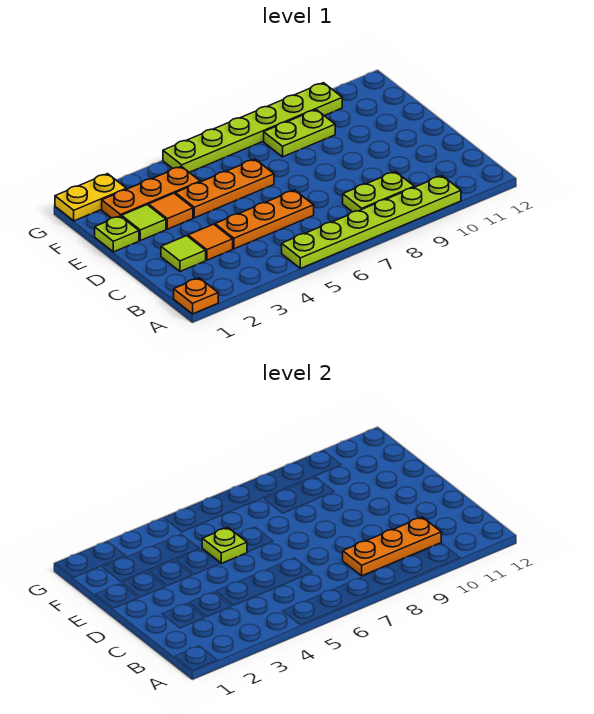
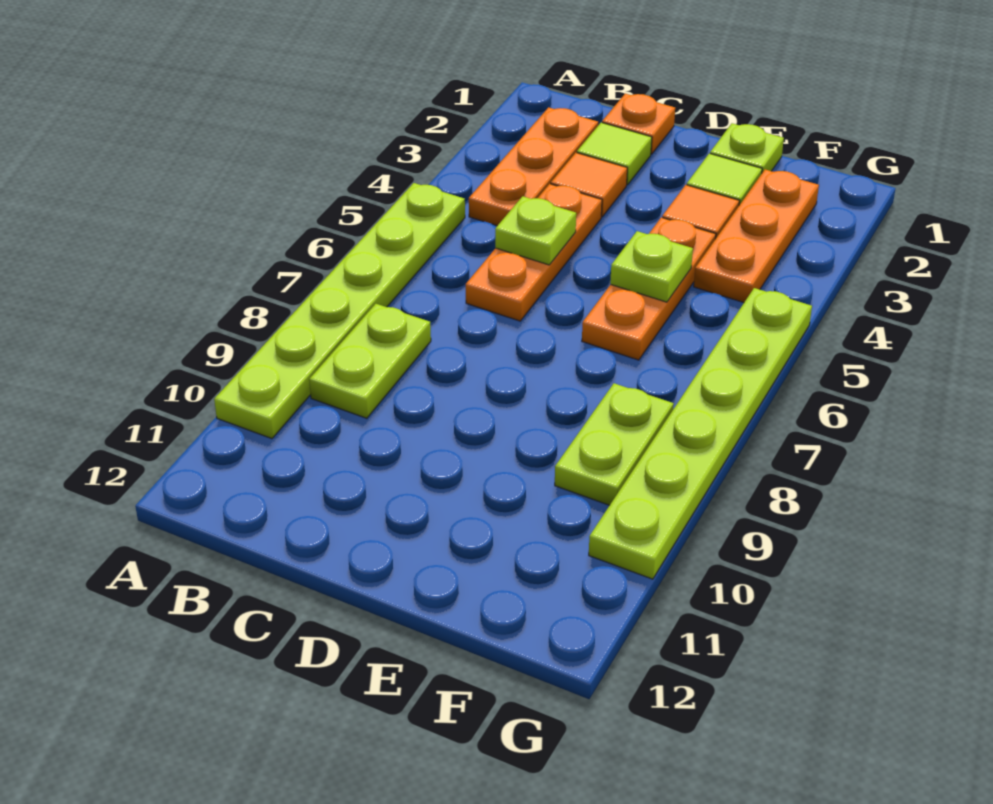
orange plate A1 level 1 -> orange plate C1 level 1
orange plate B8:B10 level 2 -> orange plate B2:B4 level 1
none -> lime plate C5 level 2
yellow plate G1:G2 level 1 -> none

